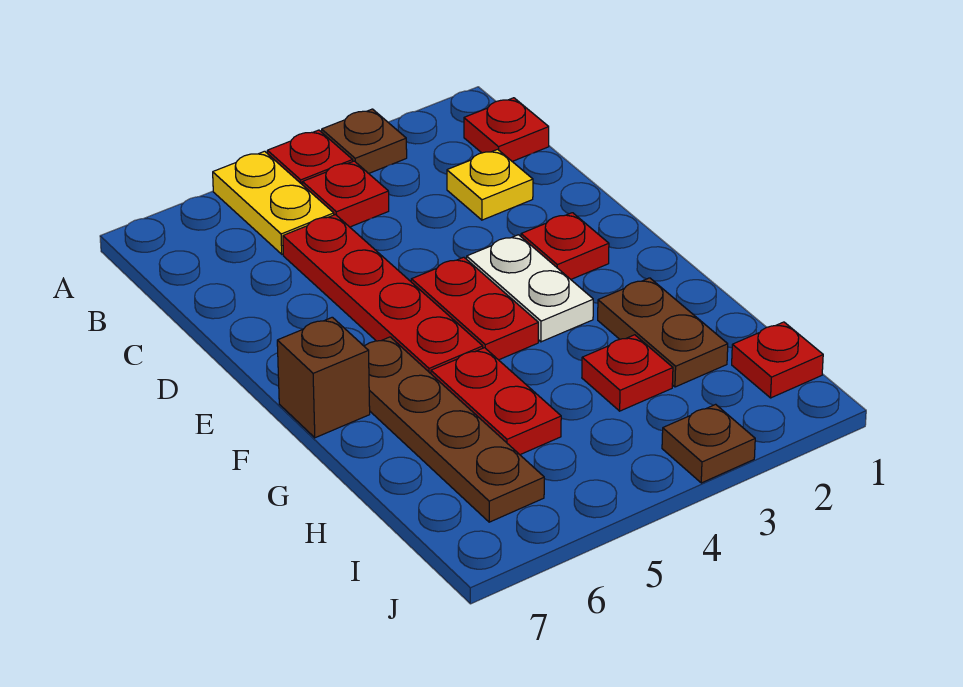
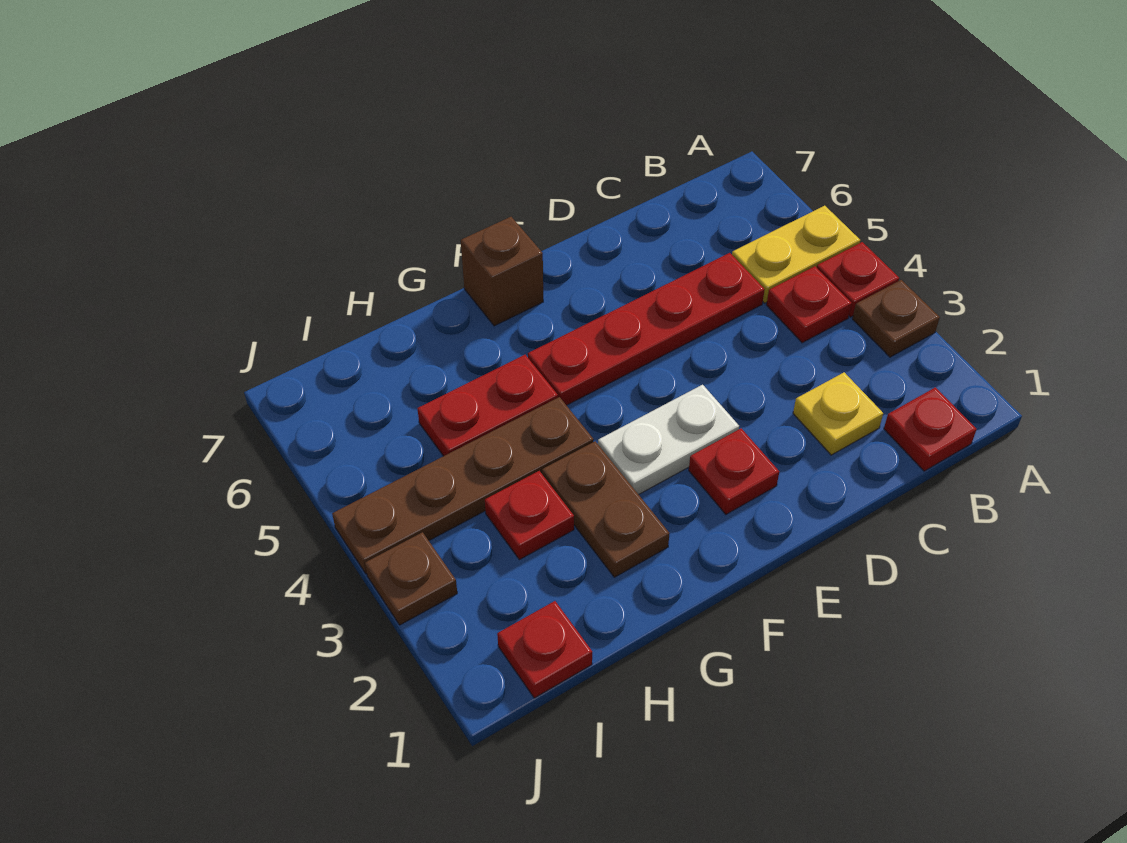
red plate E4:F4 level 1 -> none
brown plate F6:I6 level 1 -> brown plate G4:J4 level 1
brown plate G2:H2 level 1 -> brown plate G2:G3 level 1

